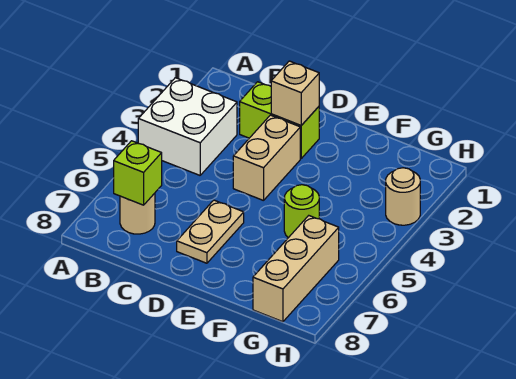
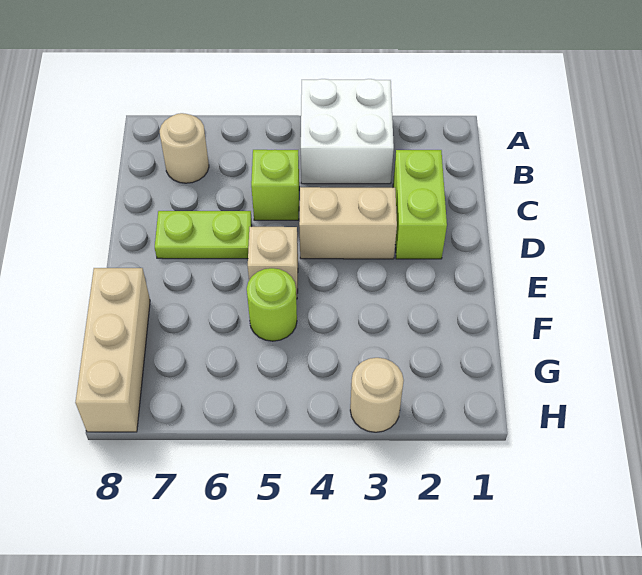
lime brick B7 level 2 -> lime brick C5 level 1
tan brick D2 level 2 -> tan brick E5 level 1
tan plate D6:D7 level 1 -> lime plate D6:D7 level 1
tan brick G6:G8 level 1 -> tan brick F8:H8 level 1

